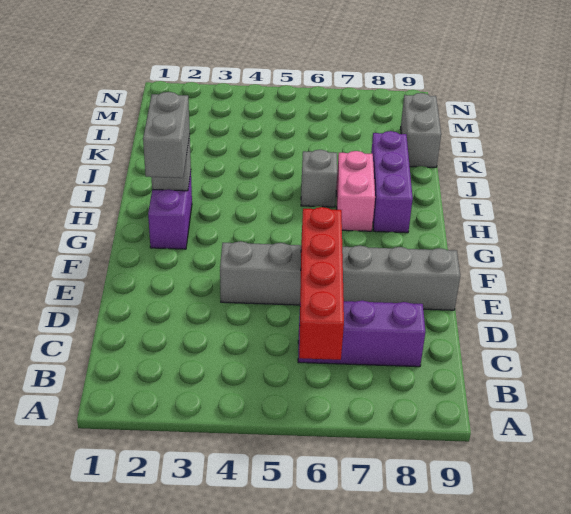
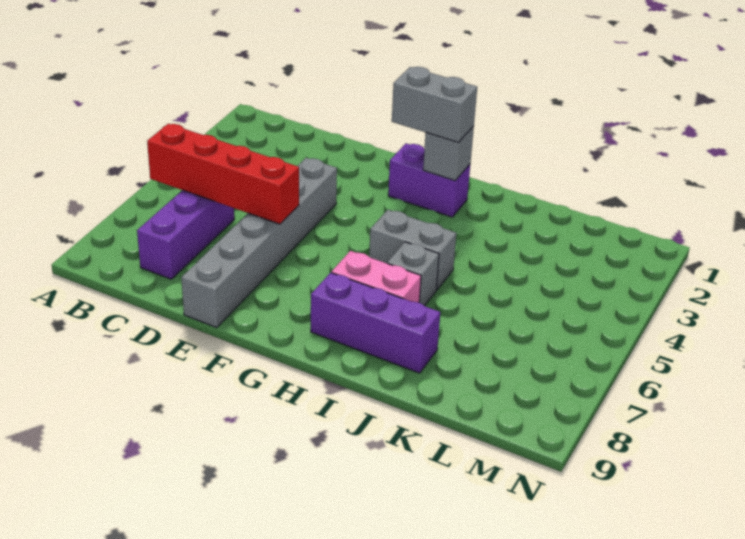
grey brick K9:L9 level 1 -> grey brick H5:I5 level 1

